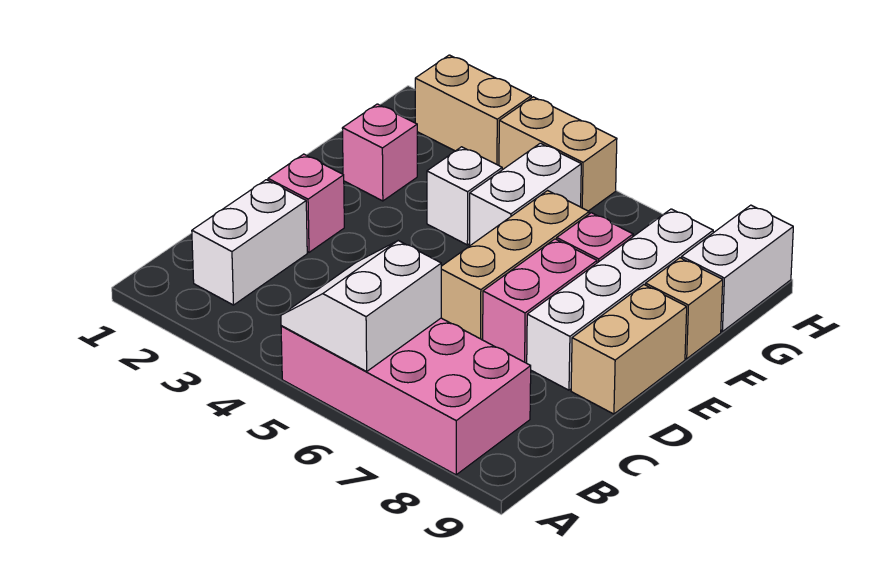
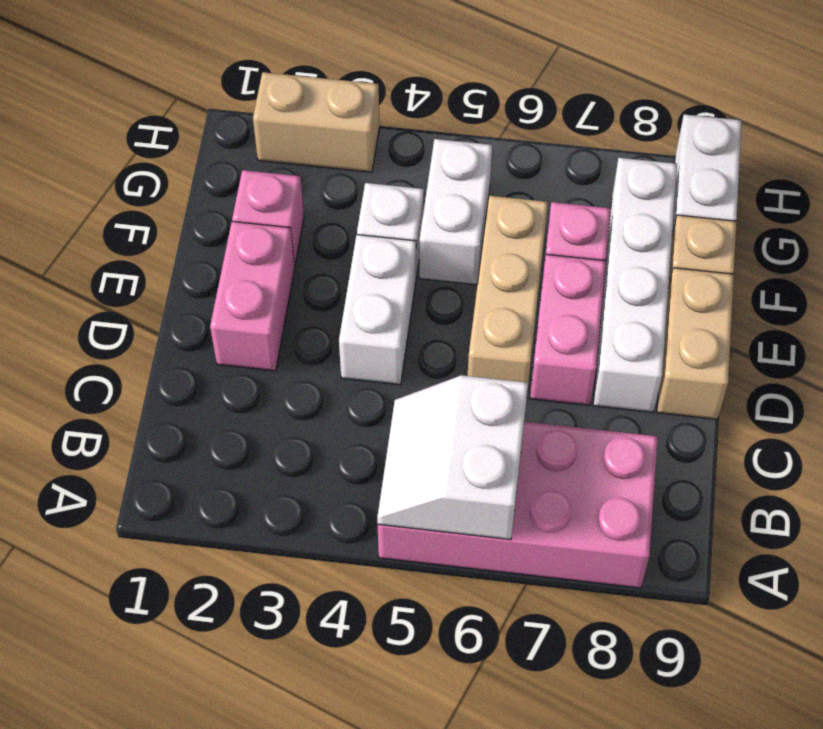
white brick B2:C2 level 1 -> white brick D4:E4 level 1
pink brick D2 level 1 -> pink brick D2:E2 level 1
tan brick H4:H5 level 1 -> none

